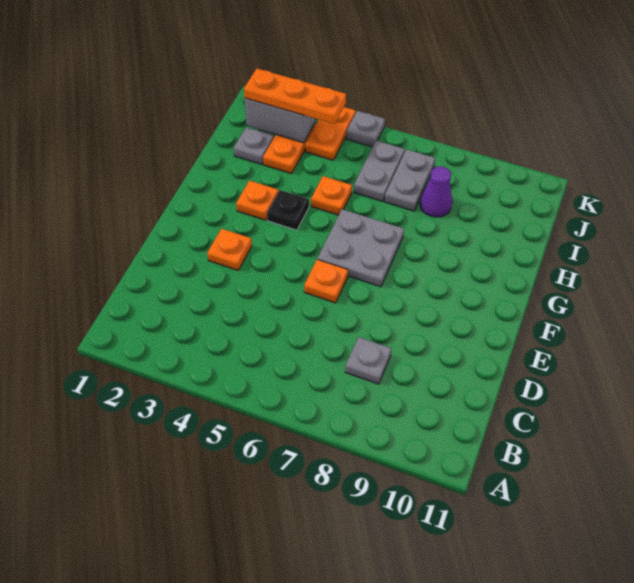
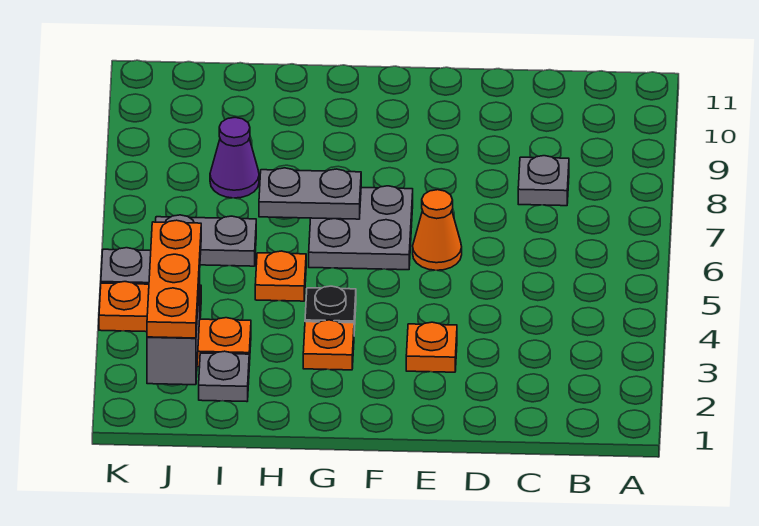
orange plate E6 level 1 -> orange cone E6 level 1
grey plate I7:J7 level 1 -> grey plate G7:H7 level 2

